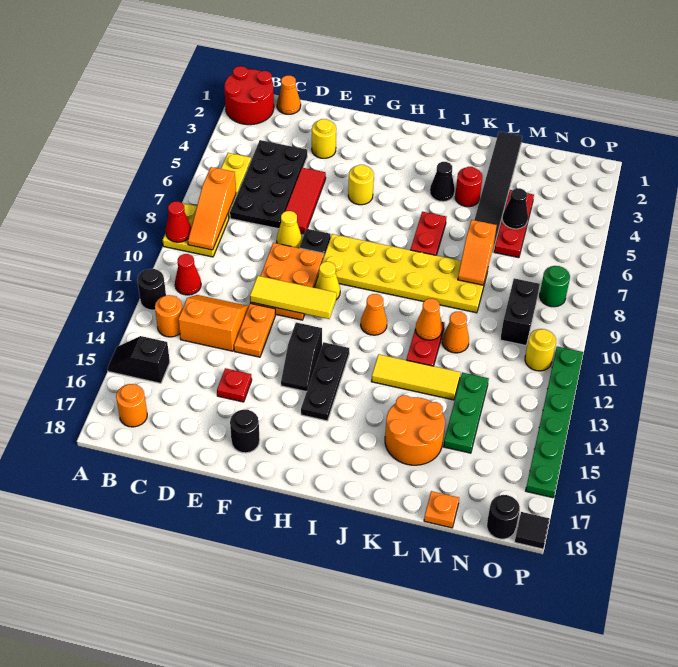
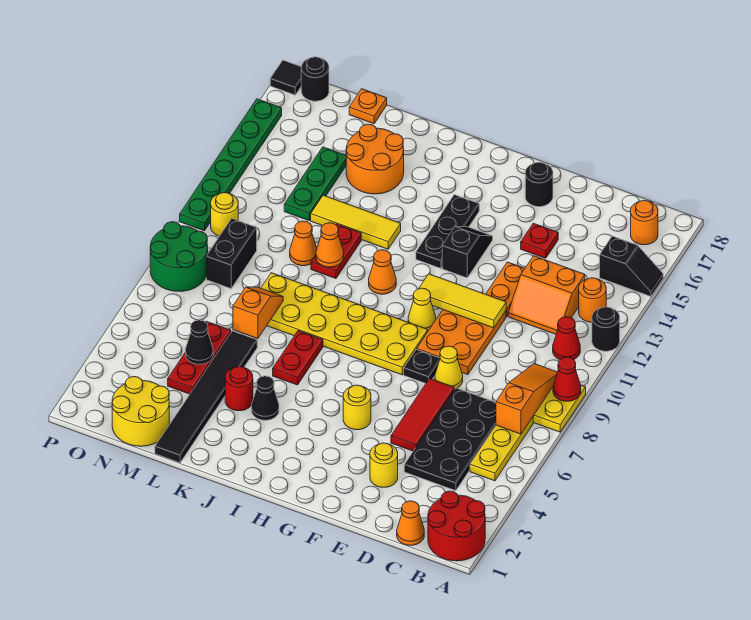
none -> yellow round brick M1:N2 level 1
green round brick O8 level 1 -> green round brick O8:P9 level 1

